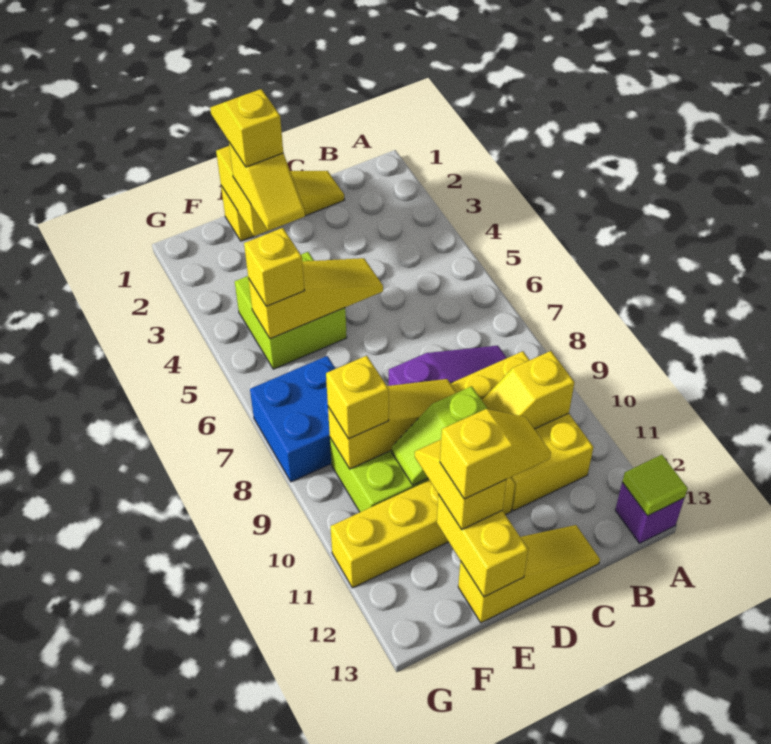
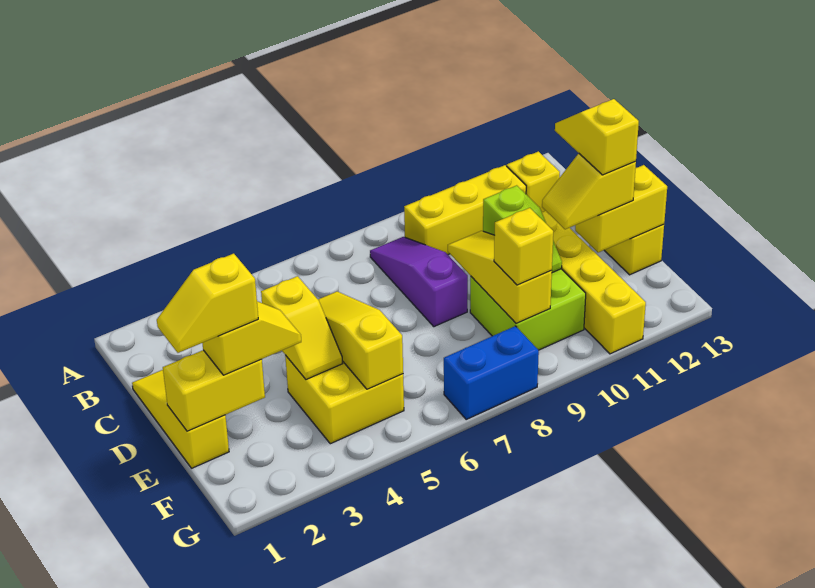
purple brick A13 level 1 -> none
lime tile A13 level 2 -> none
yellow brick B9:C11 level 1 -> yellow brick B9:B11 level 1
yellow slope B10:C10 level 2 top B -> yellow slope D4:E4 level 2 top D
lime brick E4:F5 level 1 -> yellow brick E4:F5 level 1
yellow brick F5 level 3 -> yellow brick B12 level 1
blue brick F7:G8 level 1 -> blue brick G7:G8 level 1

